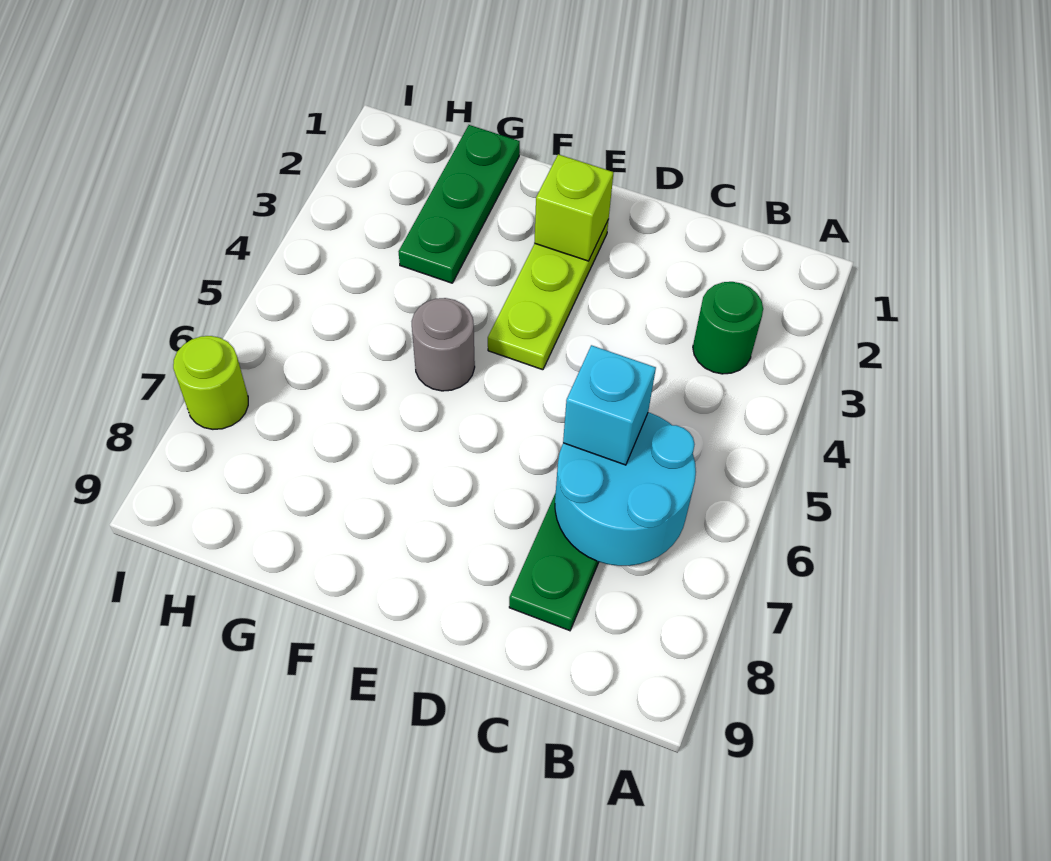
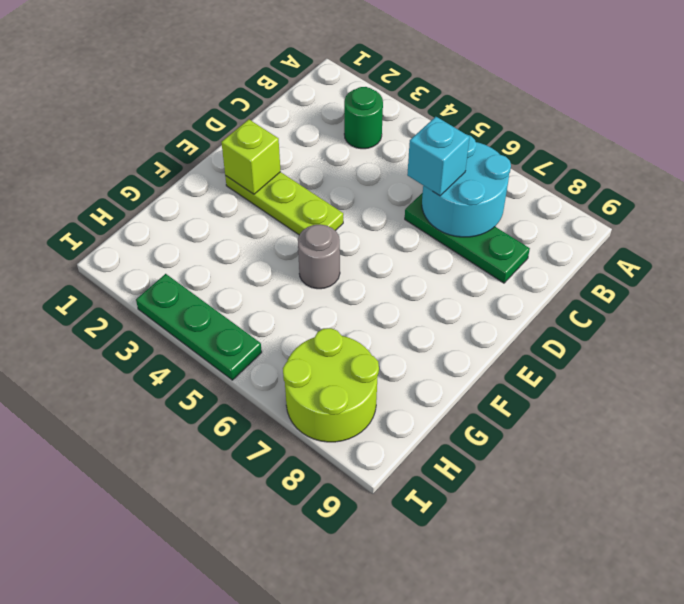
green plate G1:G3 level 1 -> green plate I3:I5 level 1
lime round brick I7 level 1 -> lime round brick H7:I8 level 1

